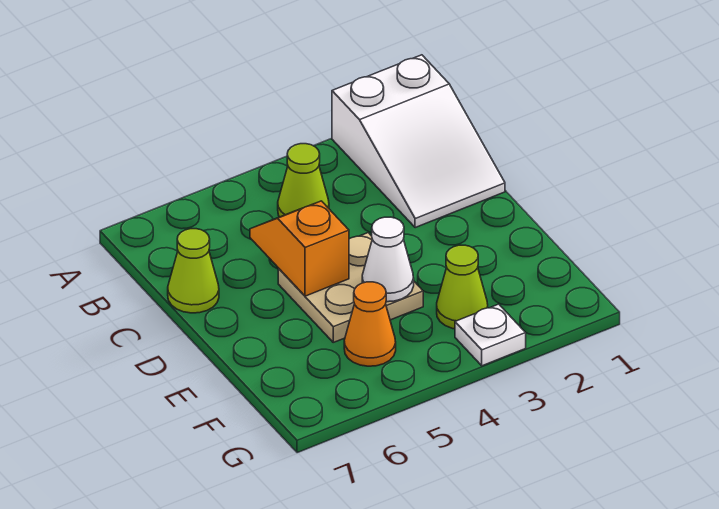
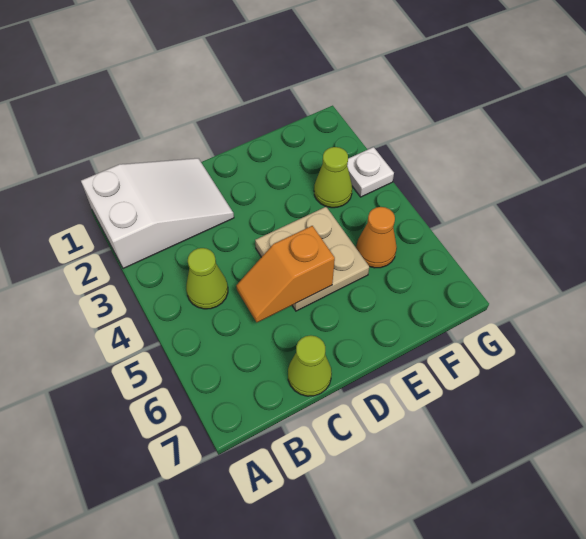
white cone E4 level 2 -> none

